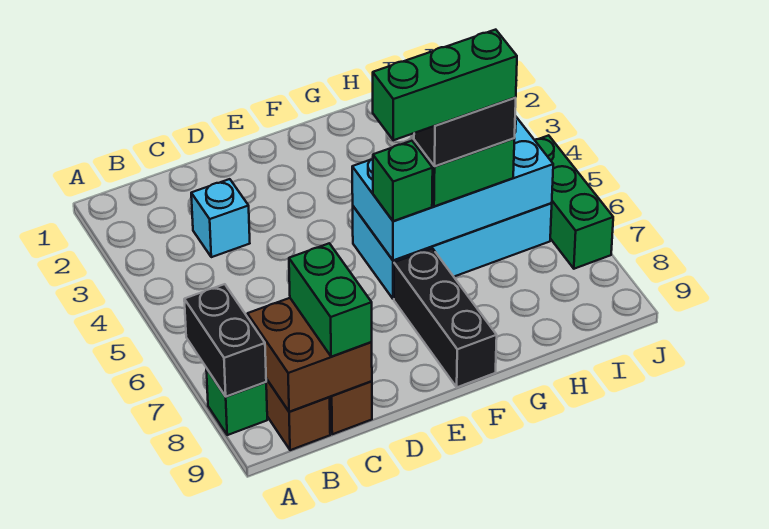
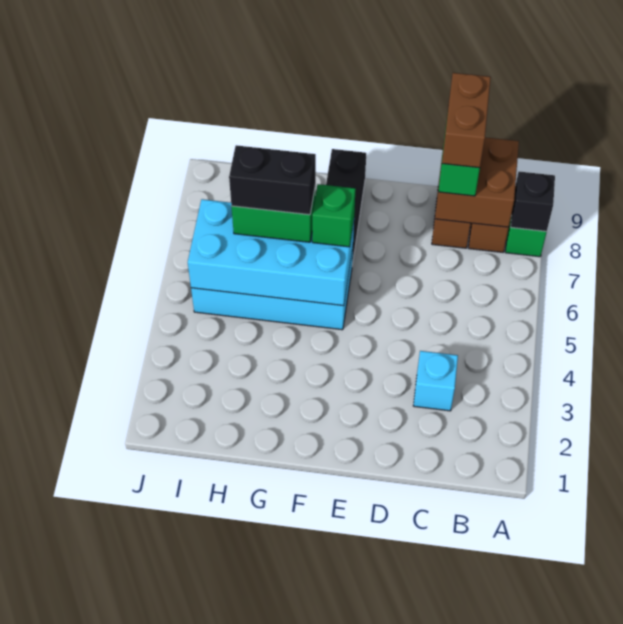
black brick A7:A8 level 2 -> black brick A8 level 2
none -> brown brick C8:C9 level 4
green brick F6:H6 level 5 -> none
green brick J5:J7 level 1 -> none

